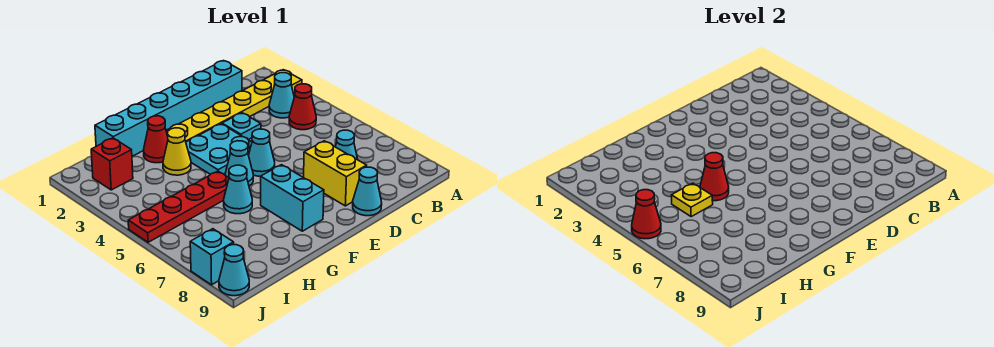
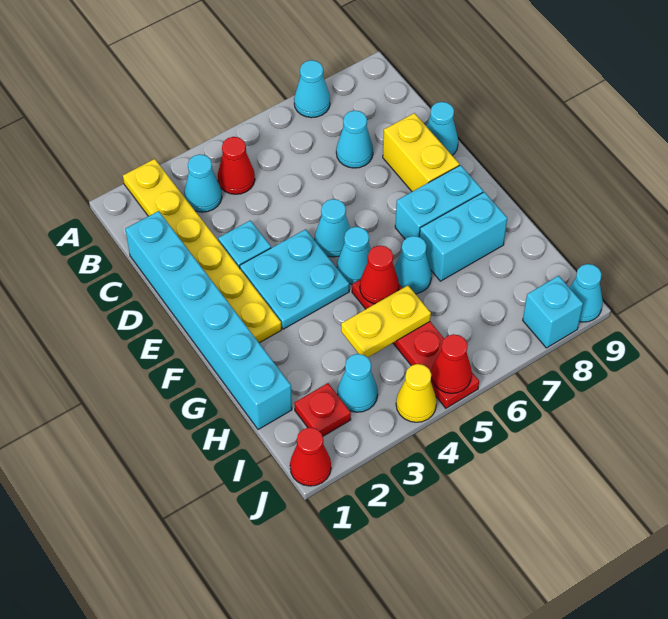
none -> cyan cone A7 level 1
yellow brick D7:D8 level 1 -> yellow brick D8:E8 level 1
red cone G2 level 1 -> red cone J1 level 1
yellow cone G3 level 1 -> yellow cone J4 level 1
none -> cyan brick G7:G8 level 1
yellow plate H5 level 2 -> yellow plate H4:H5 level 2
red brick I2 level 1 -> red plate I2 level 1
none -> cyan cone I3 level 1

